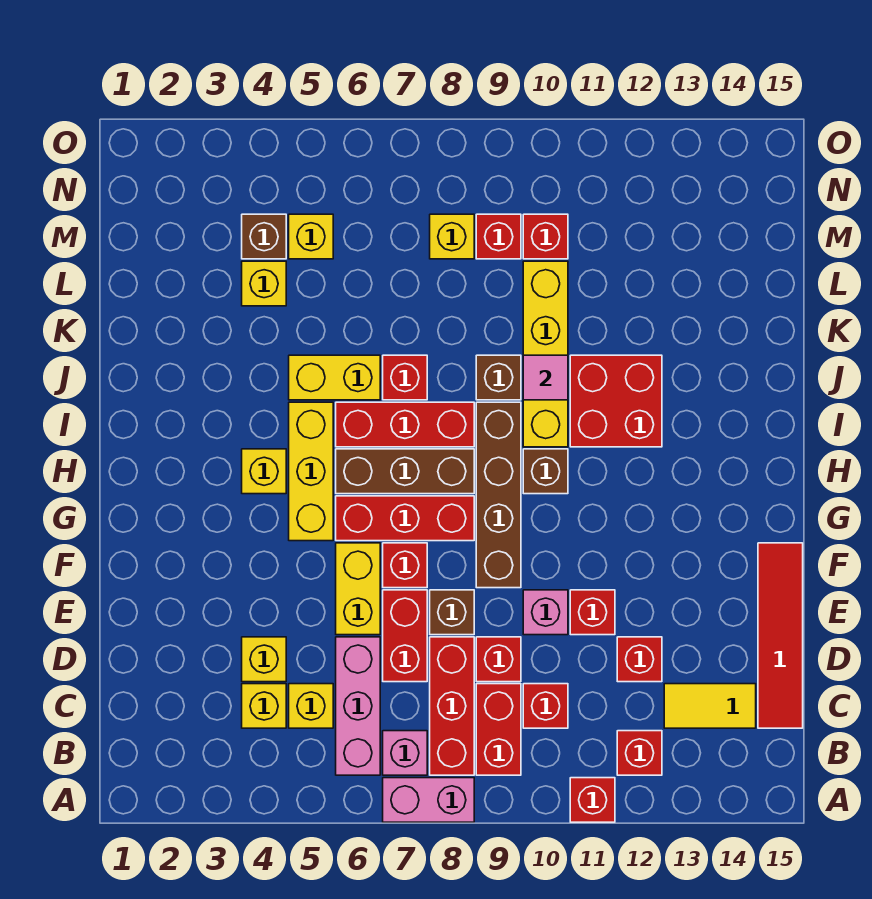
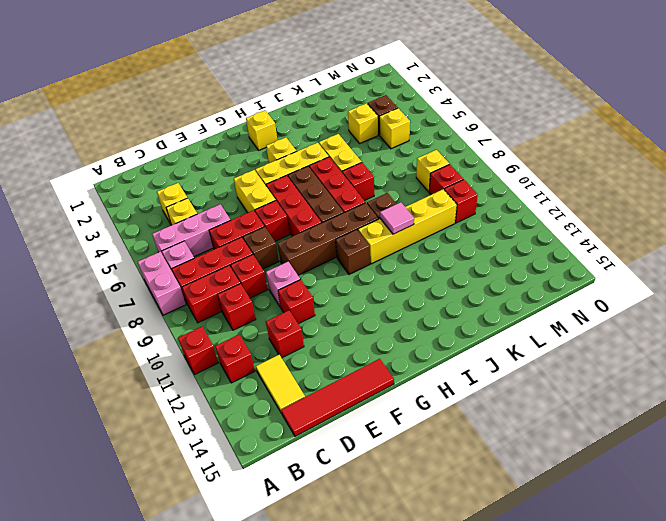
yellow brick D4 level 1 -> yellow brick H2 level 1
yellow brick E6:F6 level 1 -> yellow brick F5:F6 level 1
red brick I11:J12 level 1 -> none

